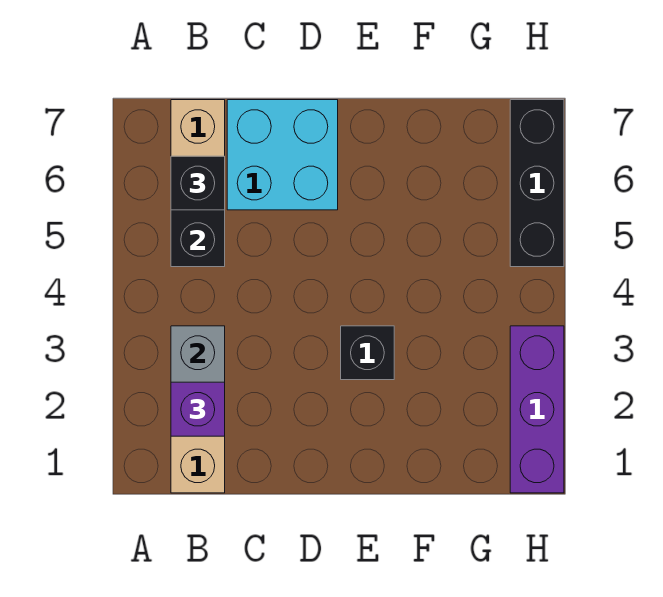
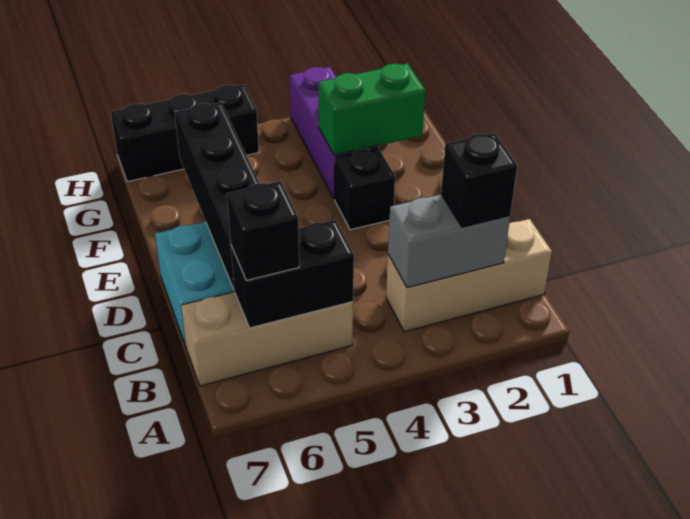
purple brick B2 level 3 -> black brick B2 level 3
none -> black brick C6:F6 level 2
none -> green brick F2:F3 level 2
purple brick H1:H3 level 1 -> purple brick F3:H3 level 1

